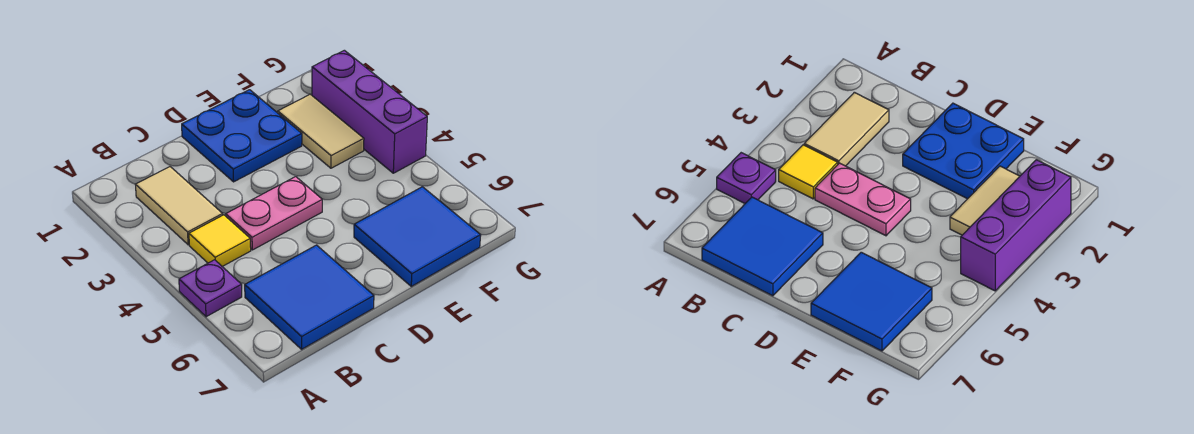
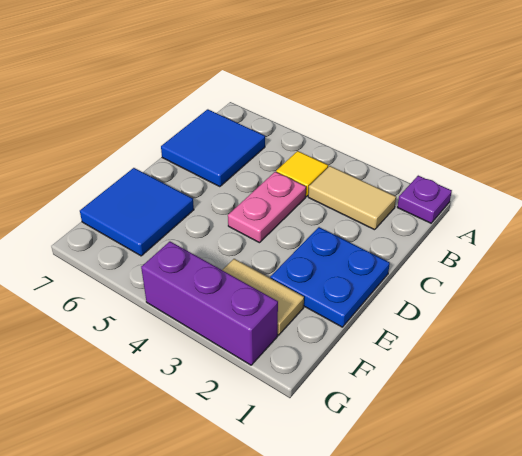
purple plate A5 level 1 -> purple plate A1 level 1

